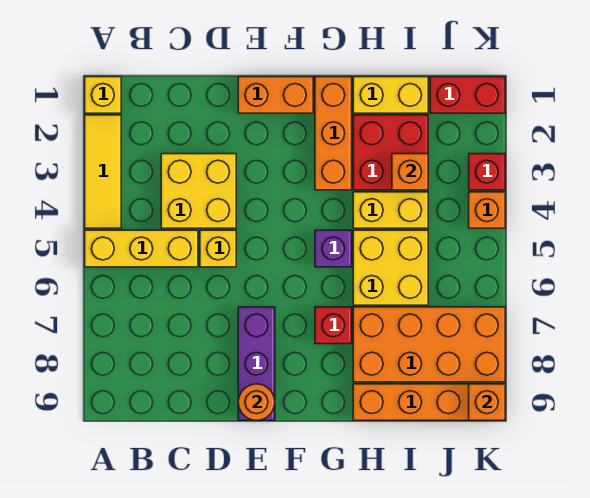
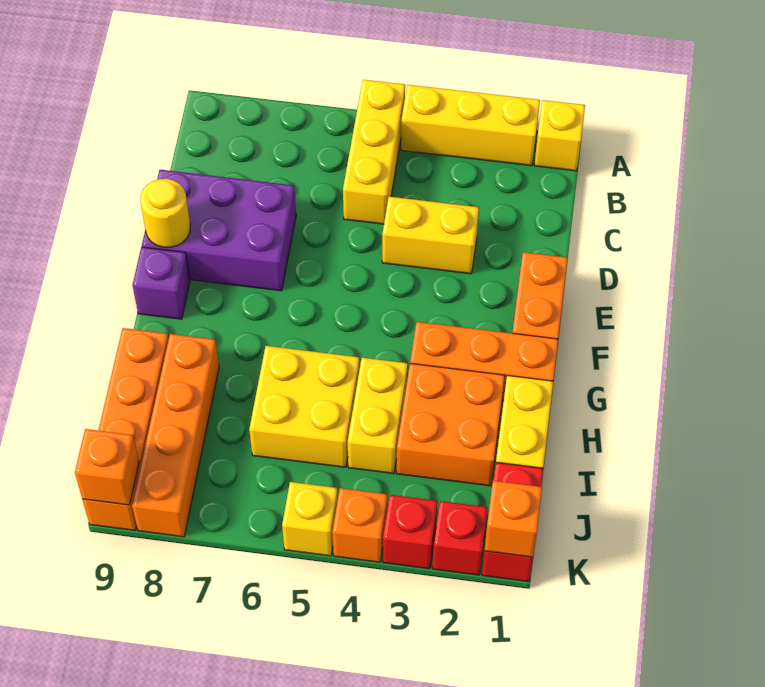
yellow tile A2:A4 level 1 -> yellow brick A2:A4 level 1
yellow brick C3:D4 level 1 -> yellow brick D3:D4 level 1
yellow brick D5 level 1 -> yellow brick K5 level 1
purple brick E7:E9 level 1 -> purple brick D7:E9 level 1
orange round brick E9 level 2 -> yellow round brick E9 level 2
purple brick G5 level 1 -> purple brick F9 level 1
red brick G7 level 1 -> red brick K2 level 1
red brick H2:I3 level 1 -> orange brick H2:I3 level 1
orange brick H7:K8 level 1 -> orange brick H8:K8 level 1
orange brick I3 level 2 -> orange brick K1 level 2

